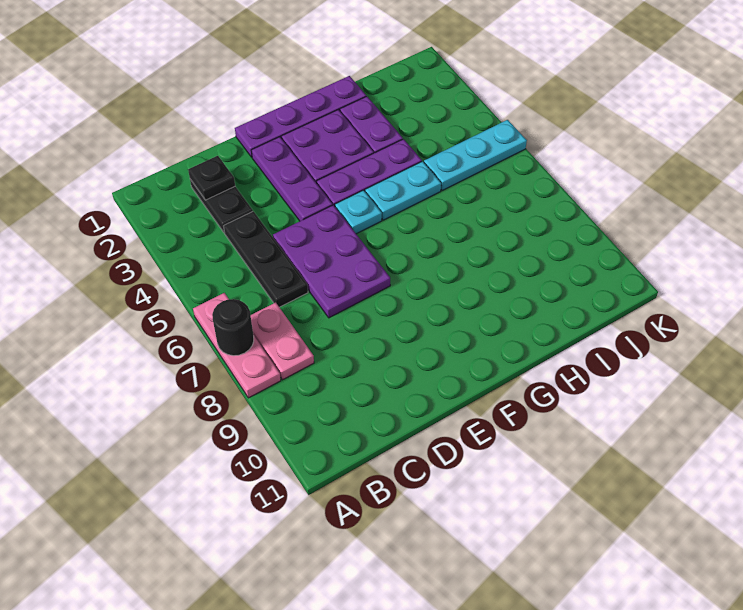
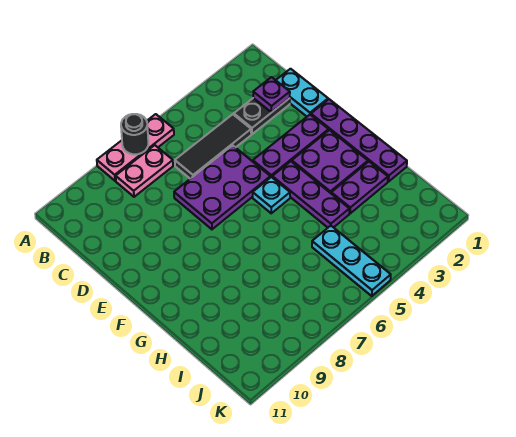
black plate C2 level 2 -> purple plate C2 level 2
black plate C4:C6 level 1 -> black tile C4:C6 level 1
cyan plate G5:H5 level 1 -> cyan plate C1:D1 level 1

